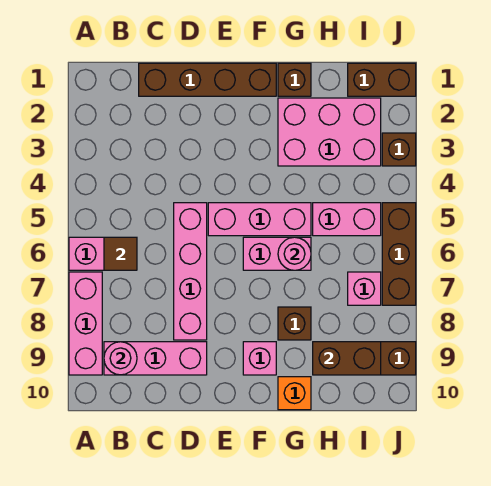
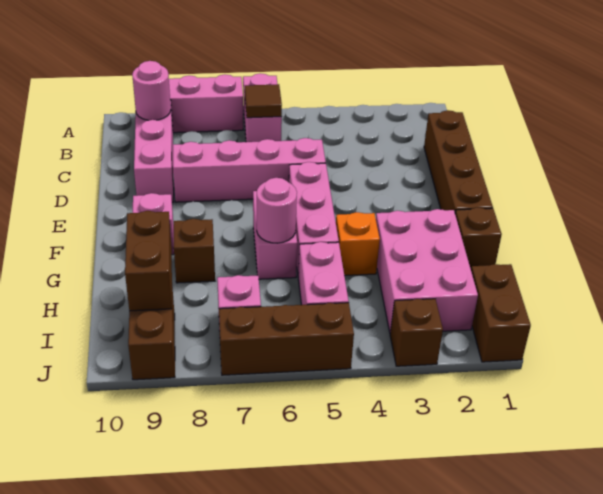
orange brick G10 level 1 -> orange brick G4 level 1

